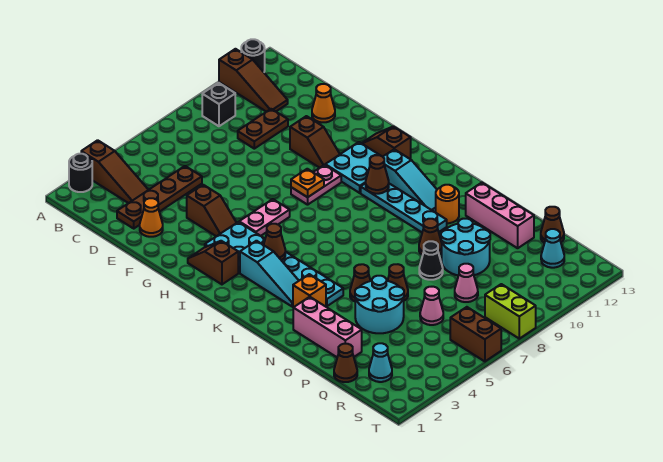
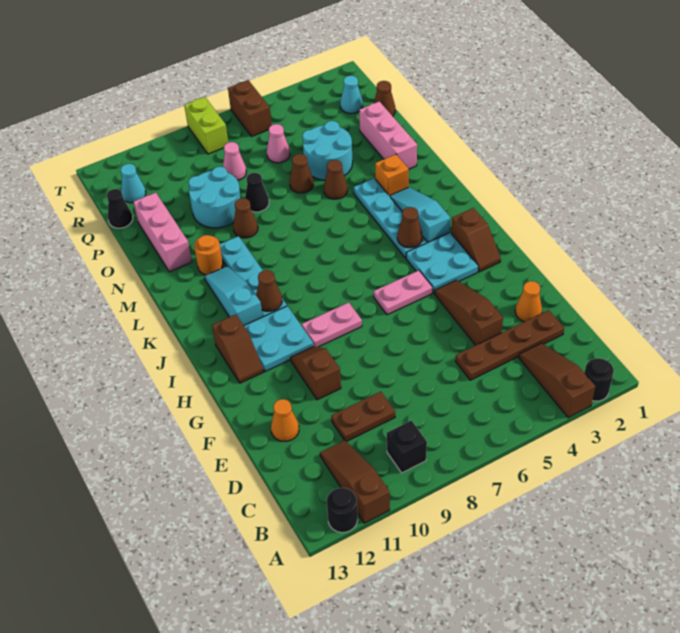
brown slope F4:G4 level 1 top F -> brown slope E4:G4 level 1 top E
orange plate H8 level 2 -> none
brown cone Q13 level 1 -> black cone Q13 level 1

